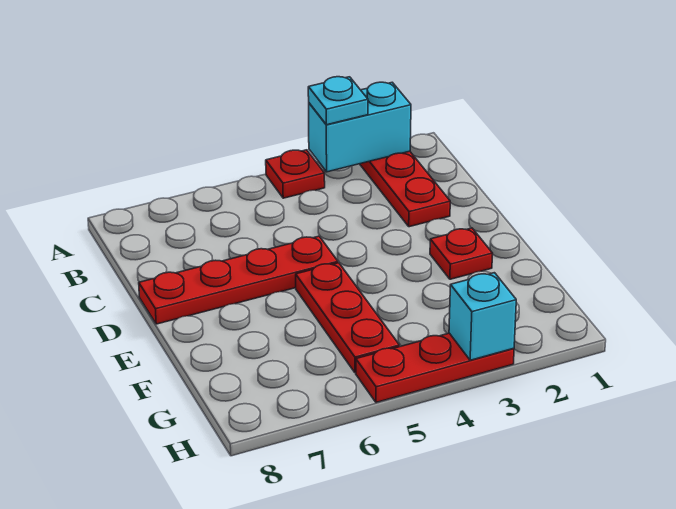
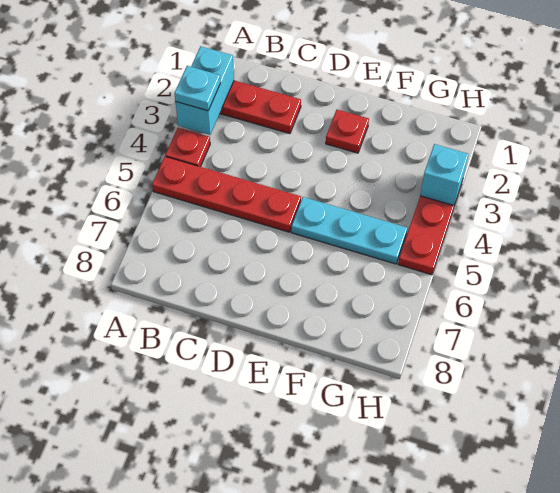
red plate D5:D8 level 1 -> red plate A5:D5 level 1
red plate E5:G5 level 1 -> cyan plate E5:G5 level 1

